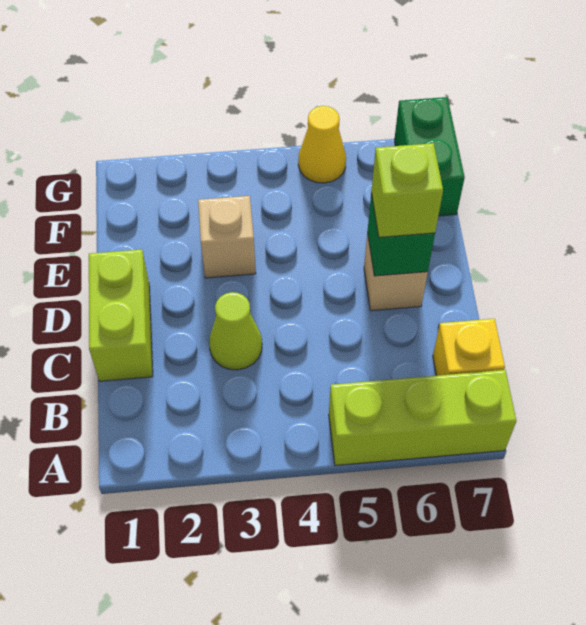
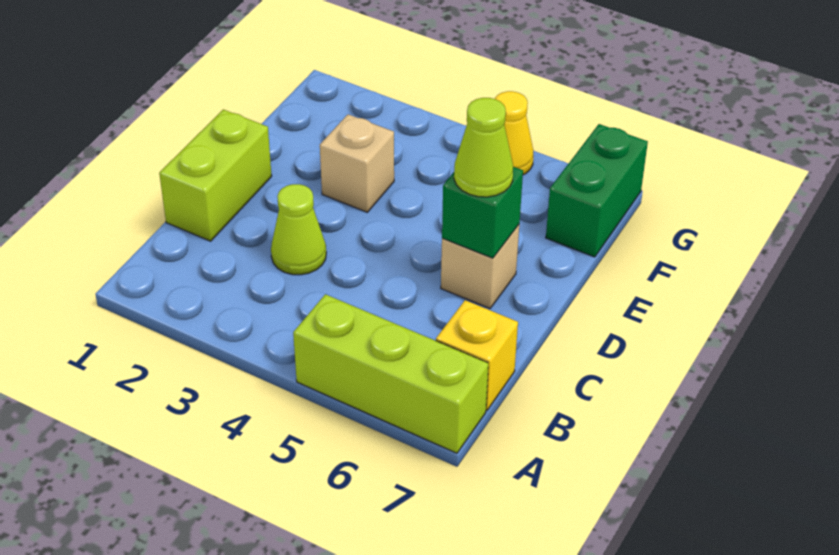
lime brick D6 level 3 -> lime cone D6 level 3

